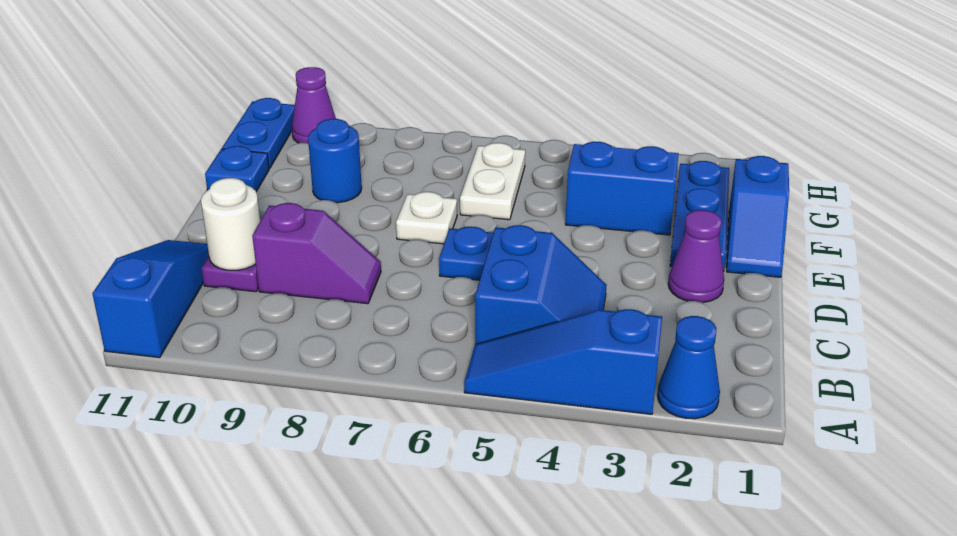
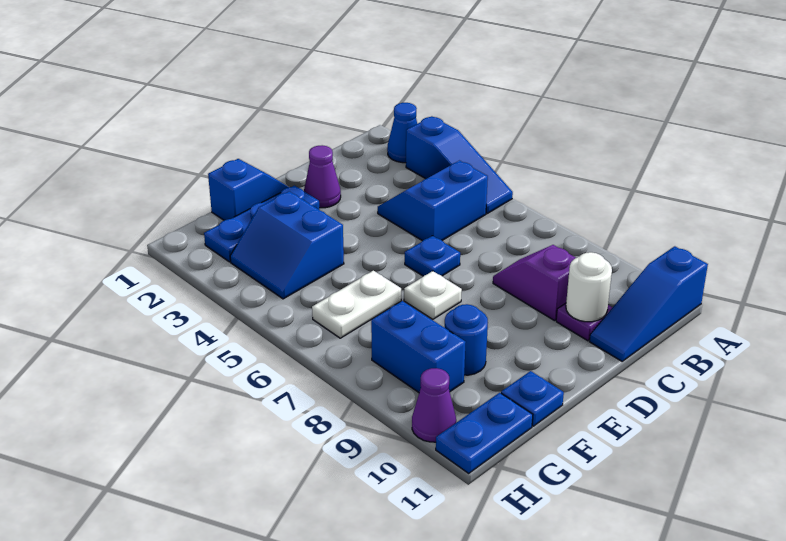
none -> blue brick G8:G9 level 1

